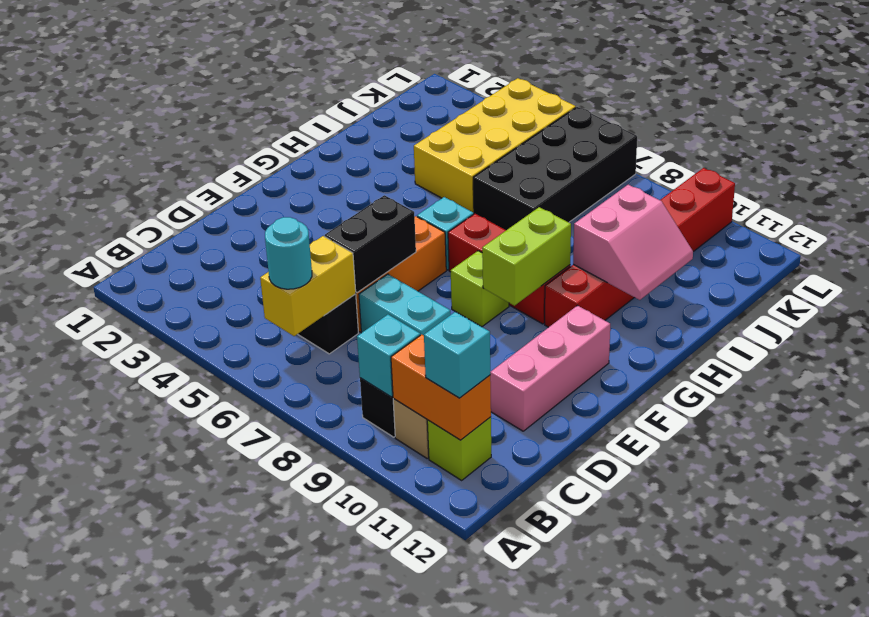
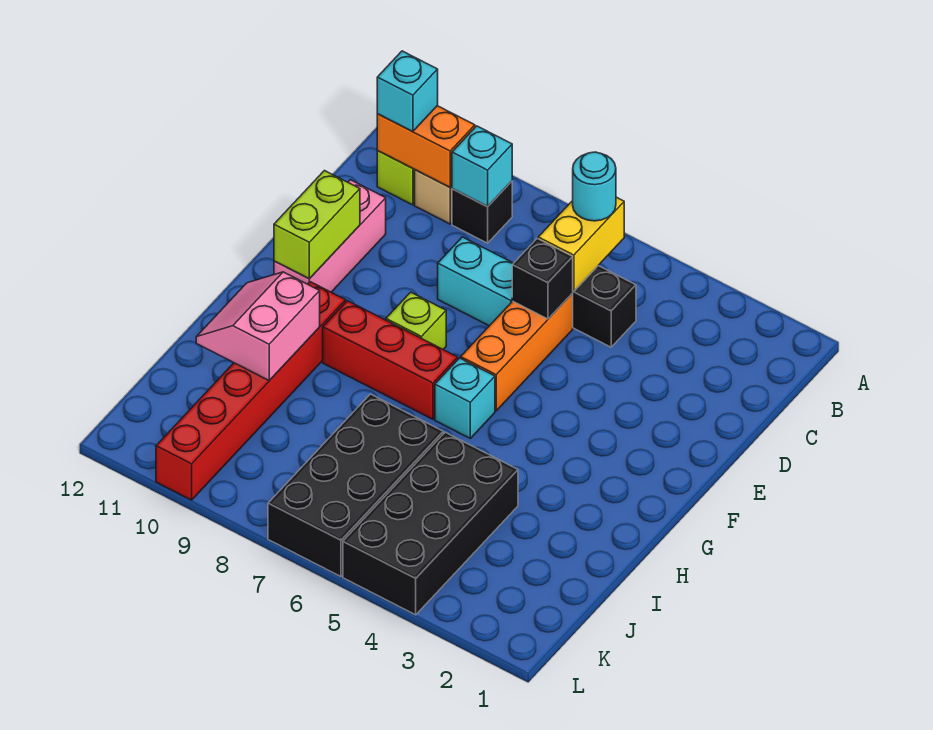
black brick D6:E6 level 2 -> black brick D6 level 2
lime brick F9:G9 level 2 -> lime brick E11:F11 level 2
yellow brick I4:L5 level 1 -> black brick I4:L5 level 1

